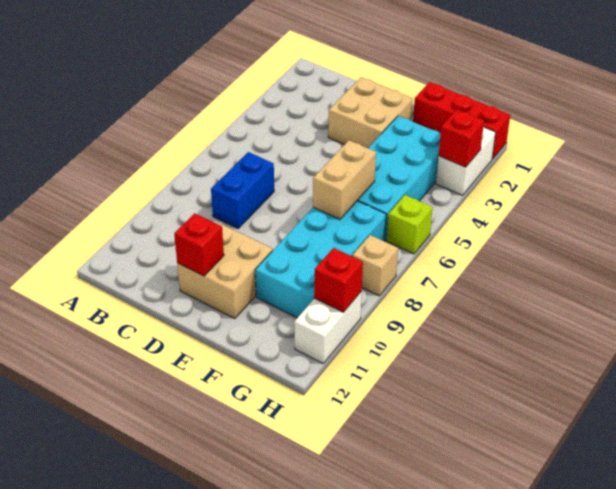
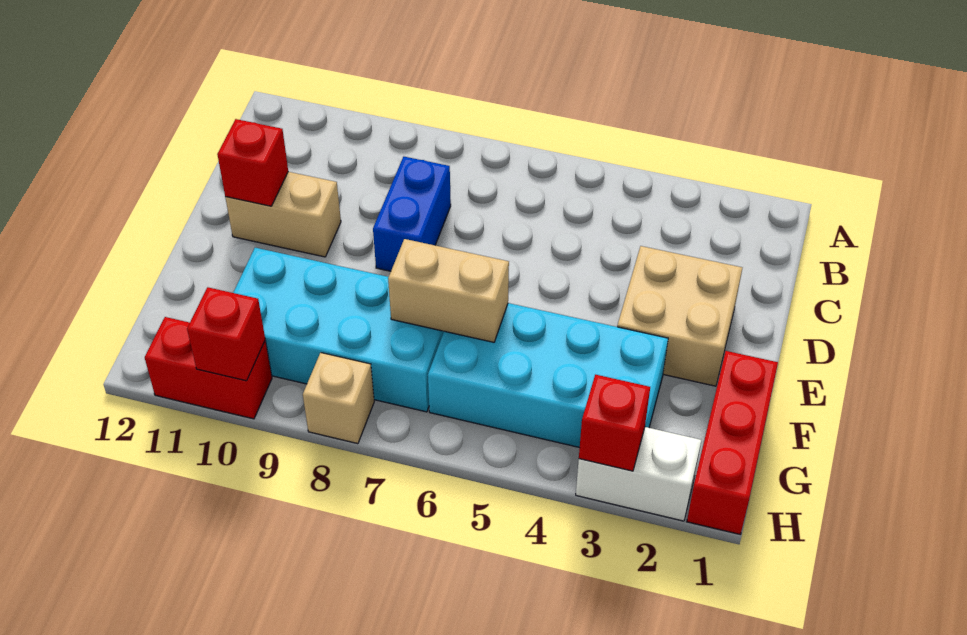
blue brick C7:C8 level 1 -> blue brick C8:D8 level 1
tan brick D10:E11 level 1 -> tan brick D10:D11 level 1
lime brick H6 level 1 -> none
white brick H10:H11 level 1 -> red brick H10:H11 level 1

